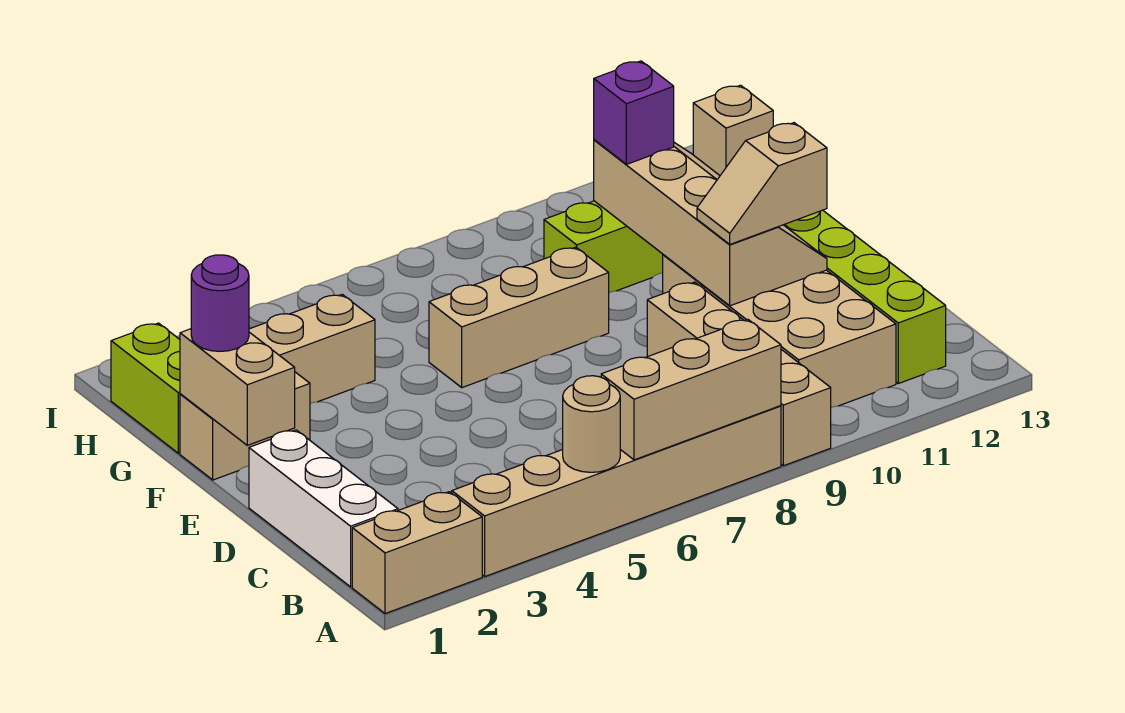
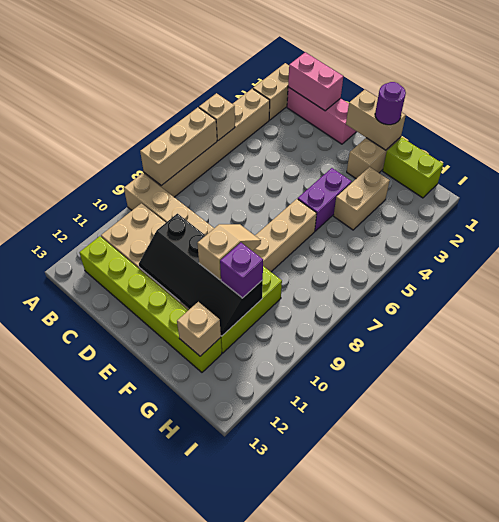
tan round brick A5 level 2 -> tan brick A5 level 2
white brick B1:D1 level 1 -> pink brick B1:D1 level 1
none -> pink brick B1:C1 level 2
tan slope D10:G11 level 2 top 10 -> black slope D10:G11 level 2 top 10
tan slope D10:D11 level 3 top 11 -> tan slope F9:F10 level 3 top 10
none -> purple brick F4:F5 level 1

